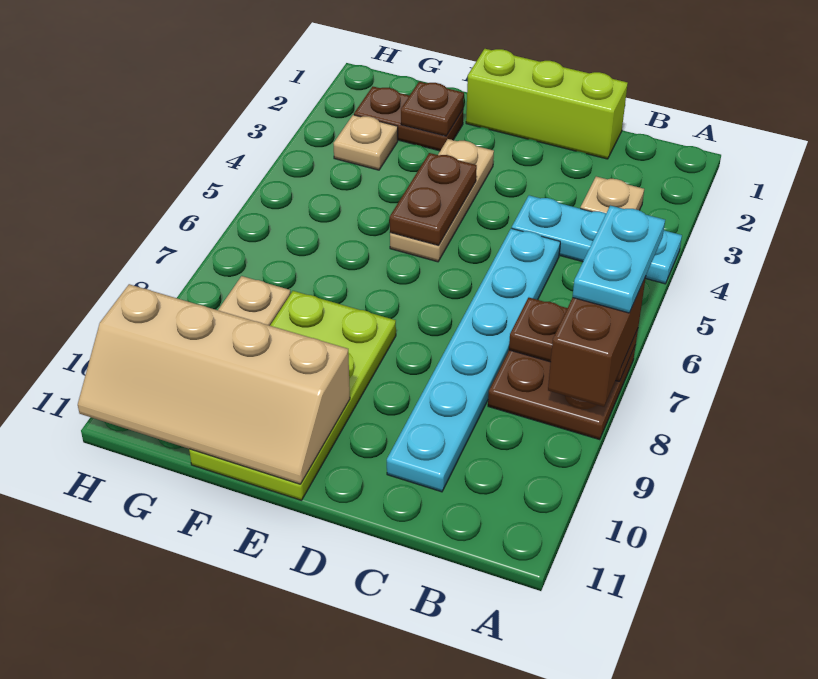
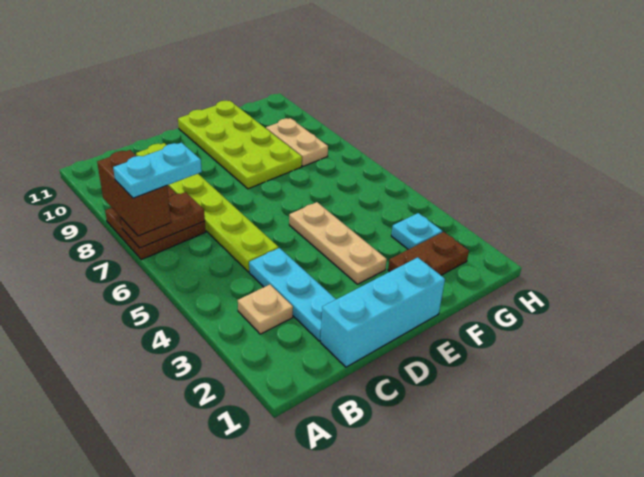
cyan plate A4:C4 level 1 -> cyan plate C2:C4 level 1
cyan plate A6:A7 level 4 -> cyan plate A7:B7 level 4
lime brick C1:E1 level 1 -> cyan brick C1:E1 level 1
cyan plate C5:C10 level 1 -> lime plate C5:C10 level 1
brown plate E4:E5 level 2 -> none
tan slope E10:H11 level 2 top 10 -> none
brown plate F2 level 2 -> none
tan plate G3 level 1 -> cyan plate G3 level 1

